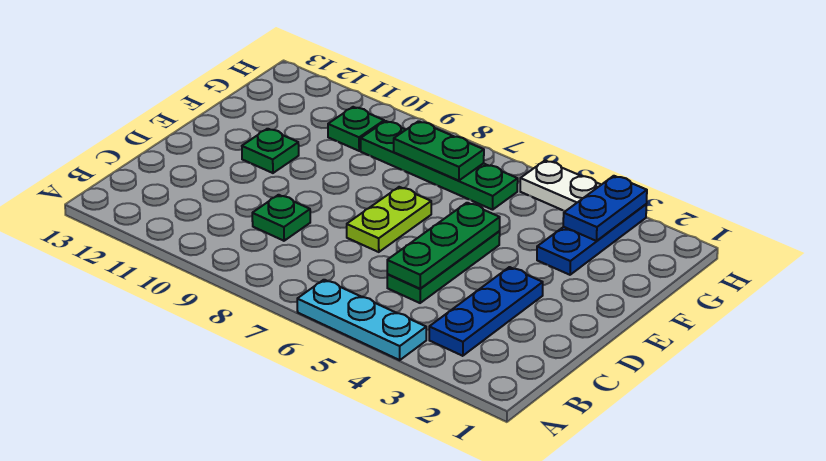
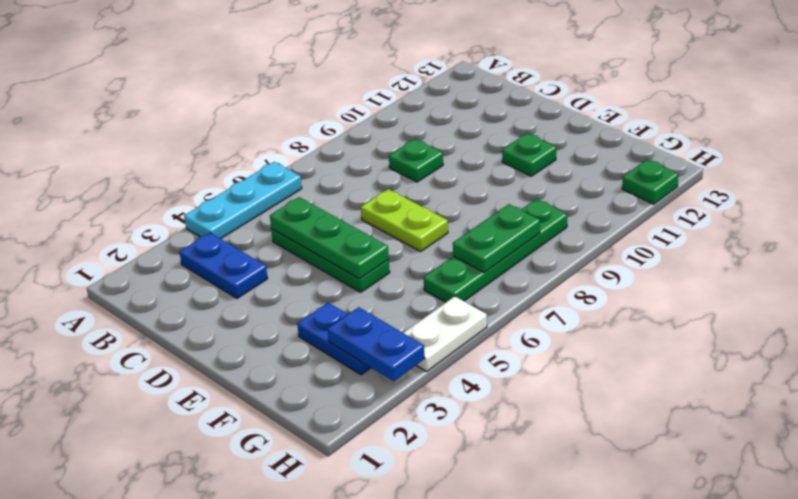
blue plate B3:D3 level 1 -> blue plate B3:C3 level 1
blue plate F3:H3 level 1 -> blue plate F3:G3 level 1
green plate G10 level 1 -> green plate H12 level 1

